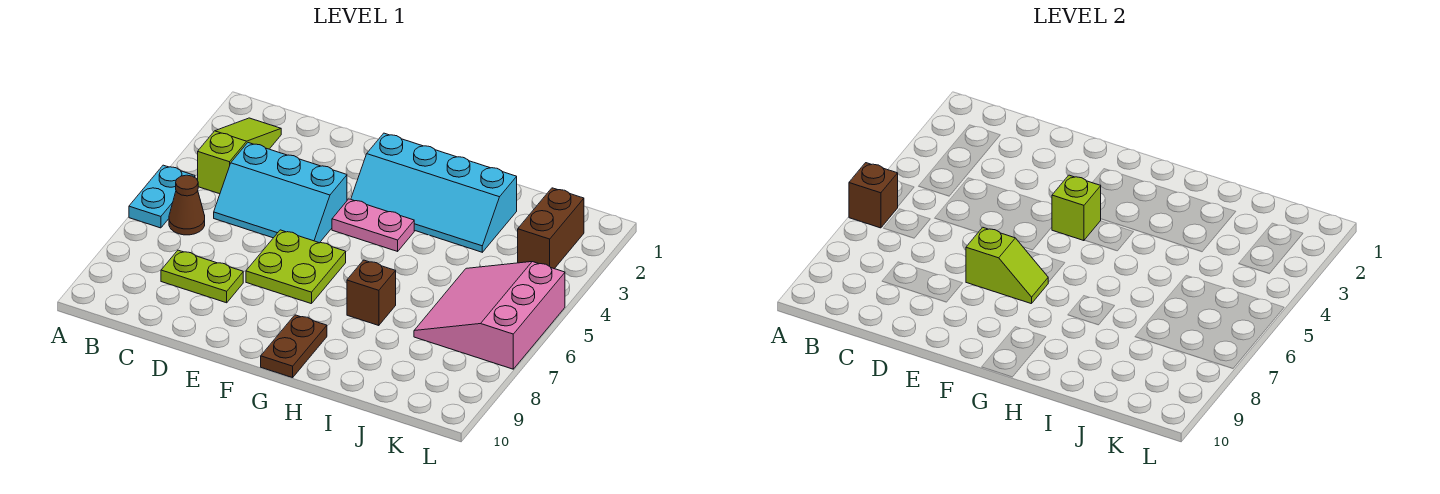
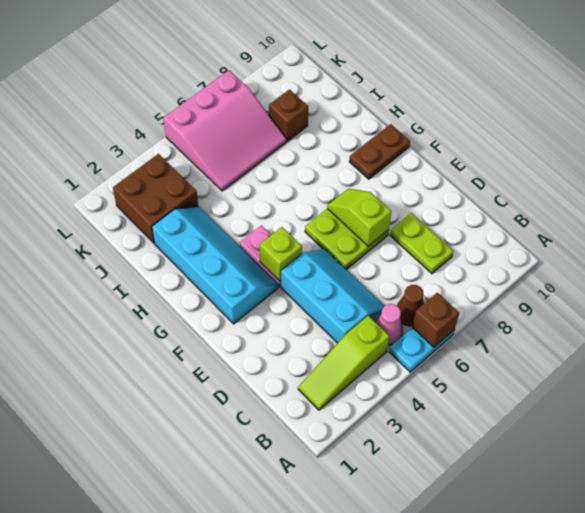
none -> pink cone B5 level 1
brown brick H7 level 1 -> brown brick J8 level 1
brown brick K2:K3 level 1 -> brown brick J2:K3 level 1

